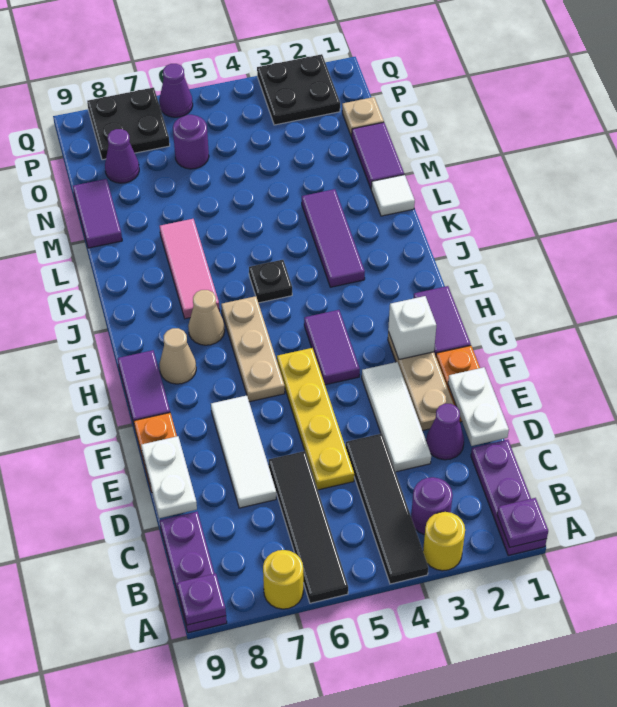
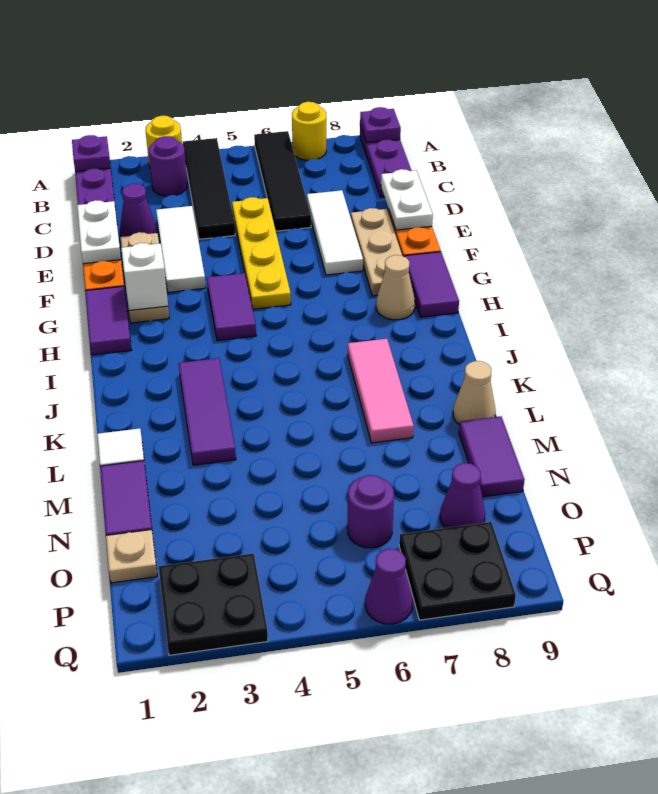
tan plate G6:I6 level 1 -> tan plate E8:G8 level 1
tan cone I7 level 1 -> tan cone L9 level 1
black plate J5 level 1 -> none

